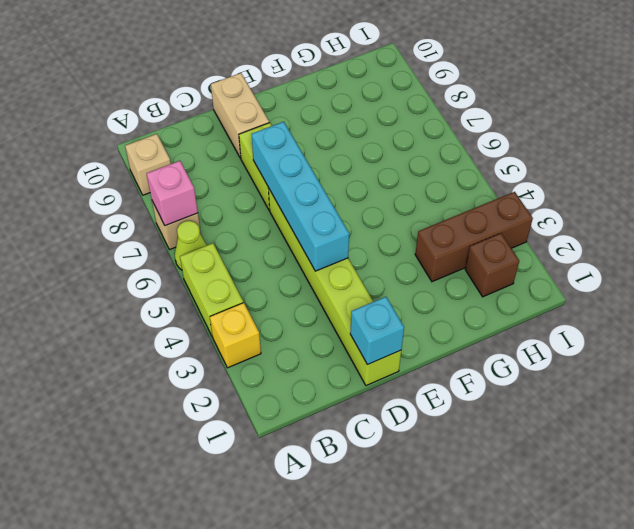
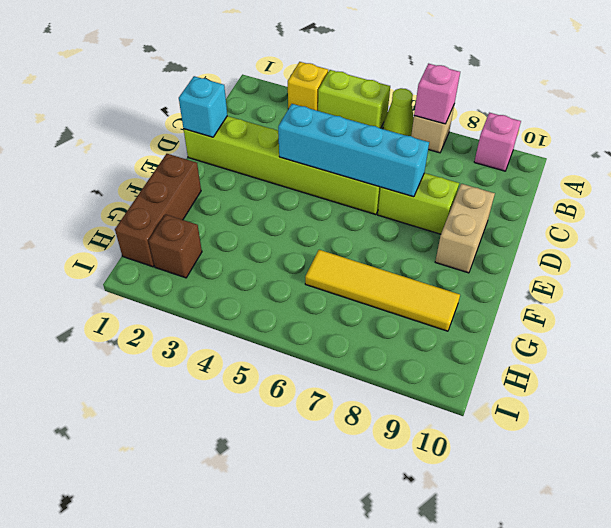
tan brick A9 level 1 -> pink brick A9 level 1
tan brick D9:D10 level 1 -> tan brick D9:E9 level 1
brown brick G3:I3 level 1 -> brown brick F1:H1 level 1
none -> yellow tile G6:G9 level 1

